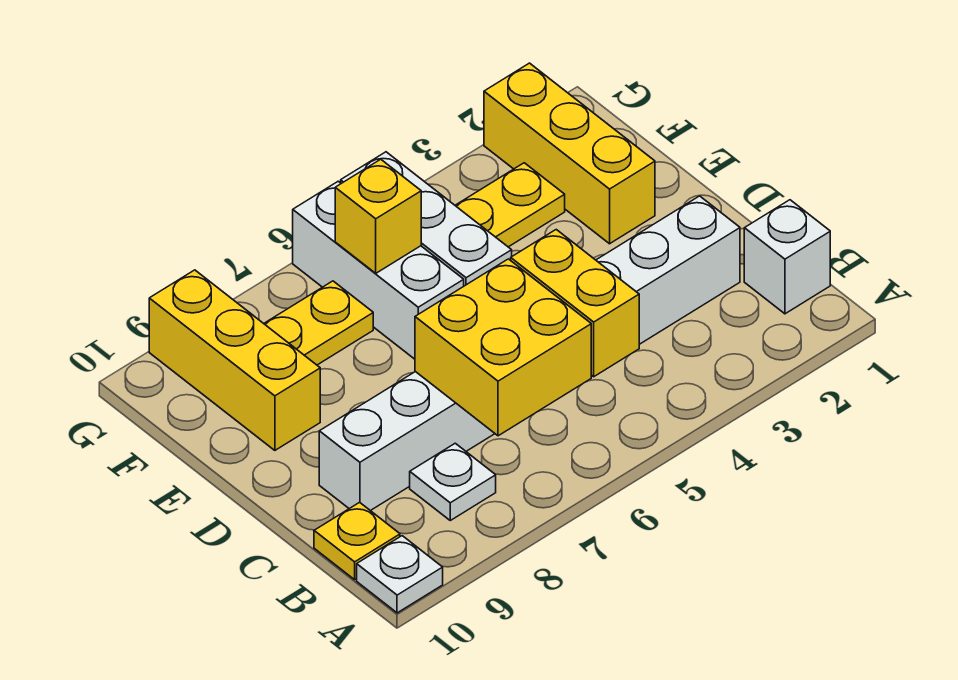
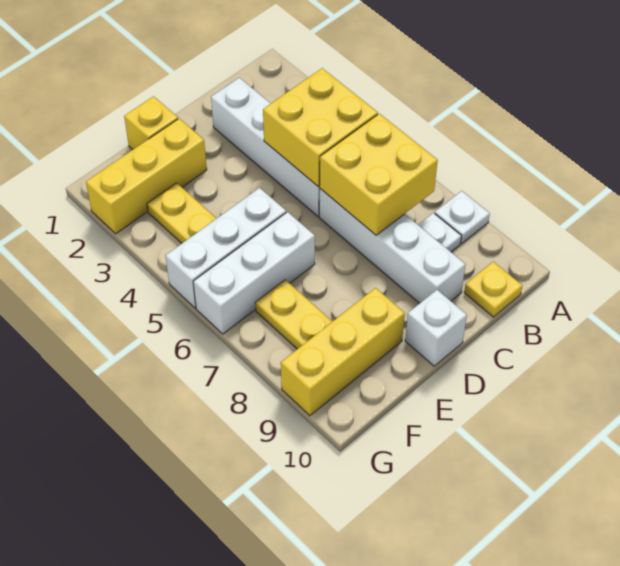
white plate A10 level 1 -> white plate A8 level 1
white brick B1 level 1 -> white brick D10 level 1
yellow brick B5:C5 level 2 -> yellow brick B4:C5 level 2
yellow brick F6 level 2 -> yellow brick E1 level 1

